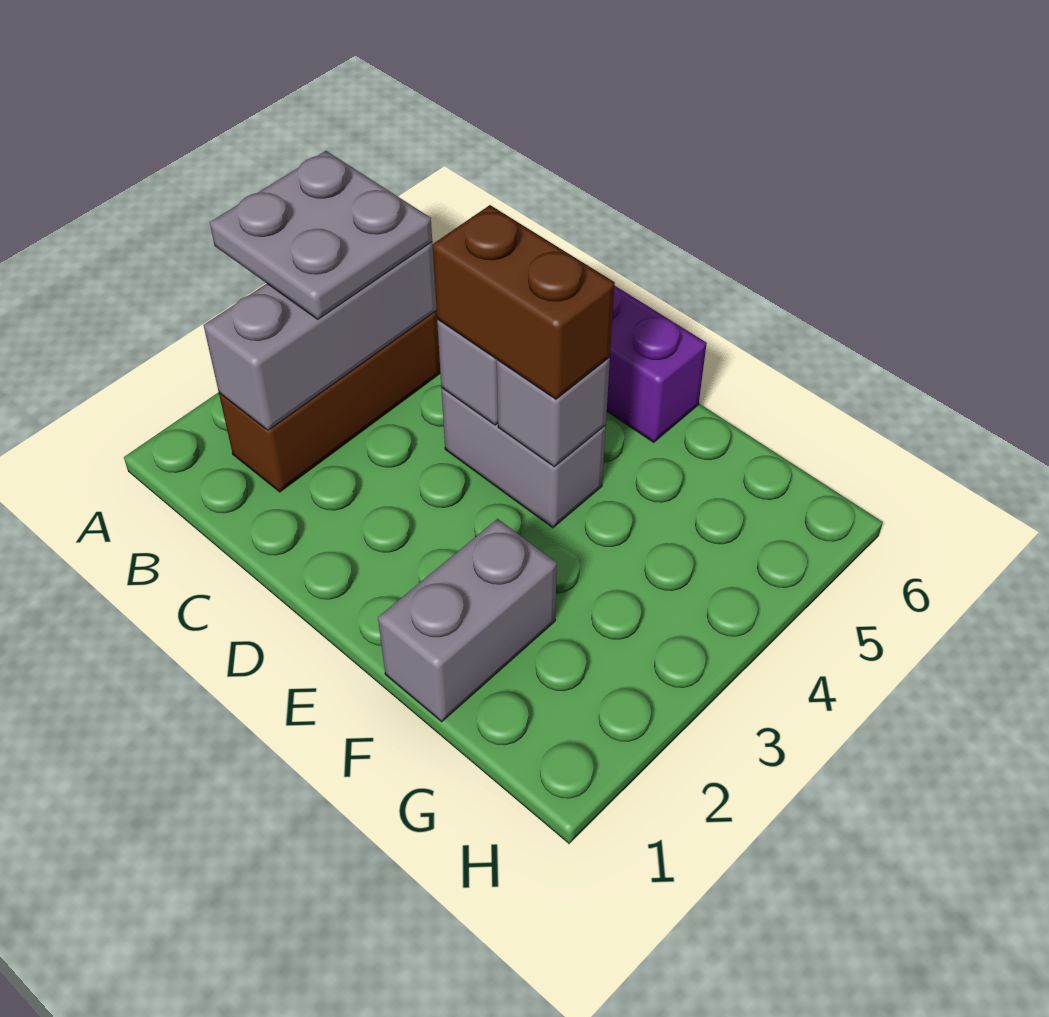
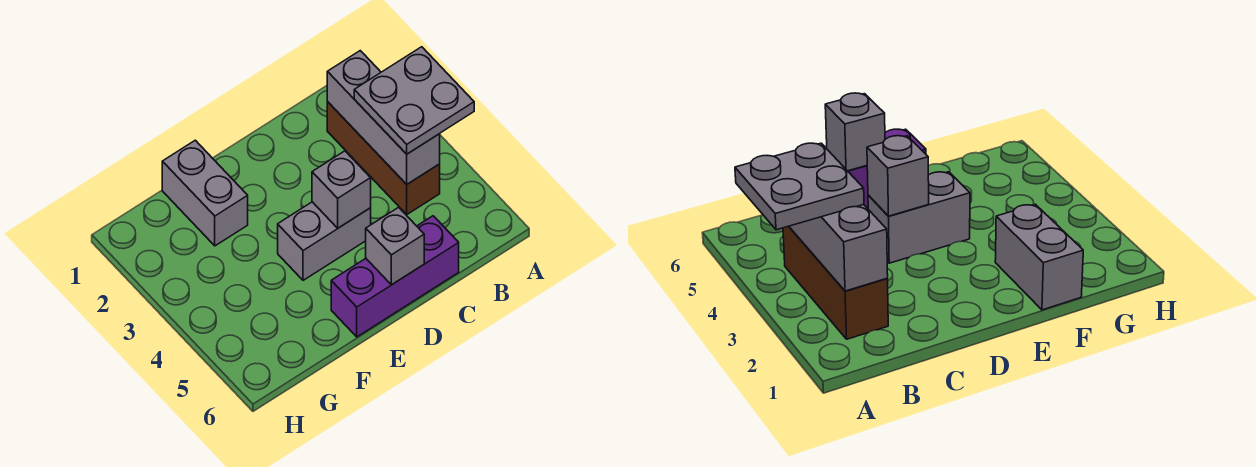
brown brick D4:E4 level 3 -> none
grey brick E4 level 2 -> grey brick D6 level 2

